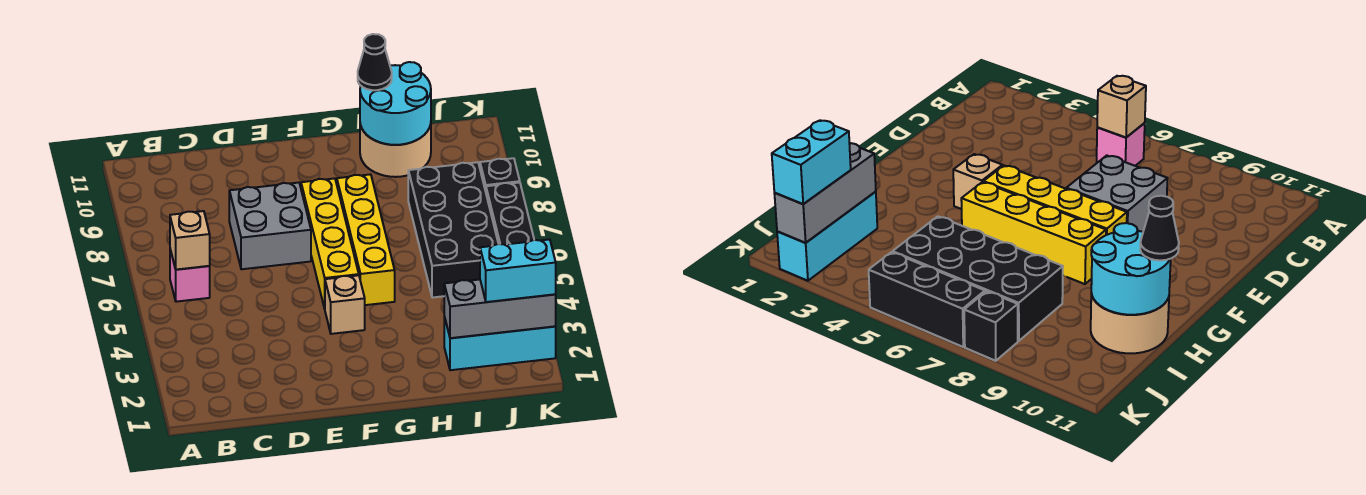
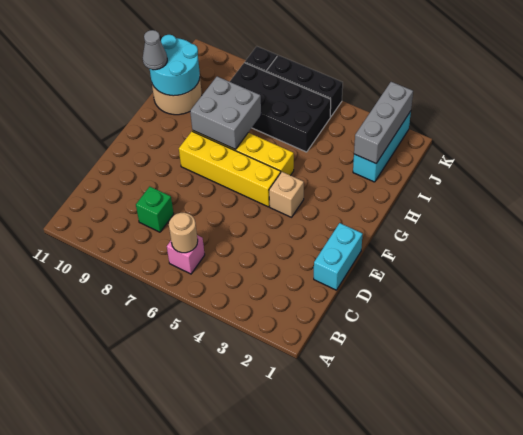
tan brick B6 level 2 -> tan round brick B6 level 2
none -> green brick C8 level 1
grey brick D7:E8 level 1 -> grey brick G7:H8 level 2
black cone H11 level 3 -> grey cone H11 level 3
cyan brick J2:K2 level 3 -> cyan brick D1:E1 level 1

